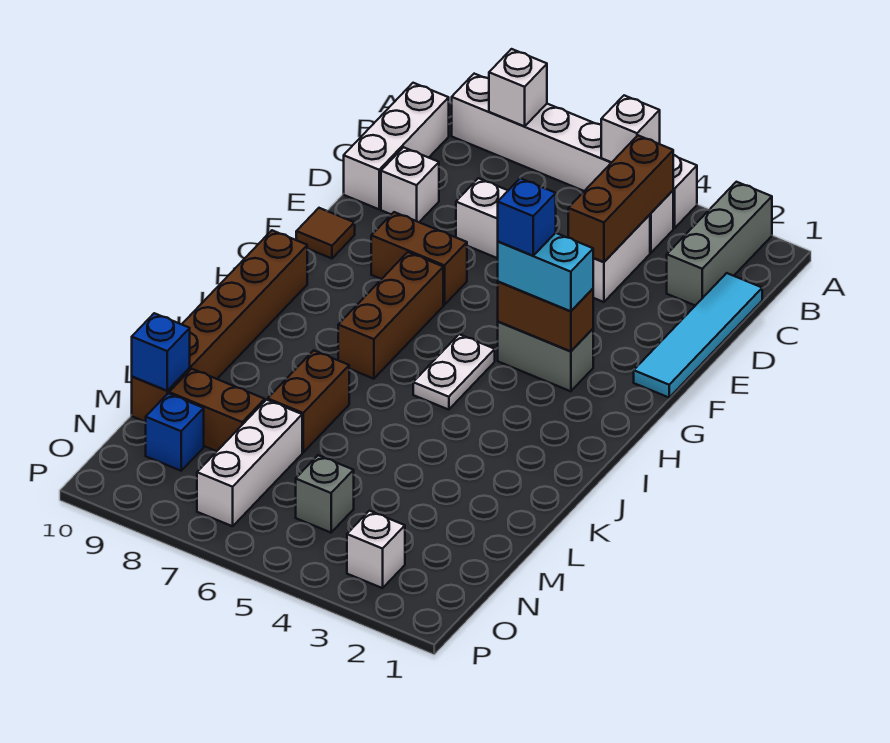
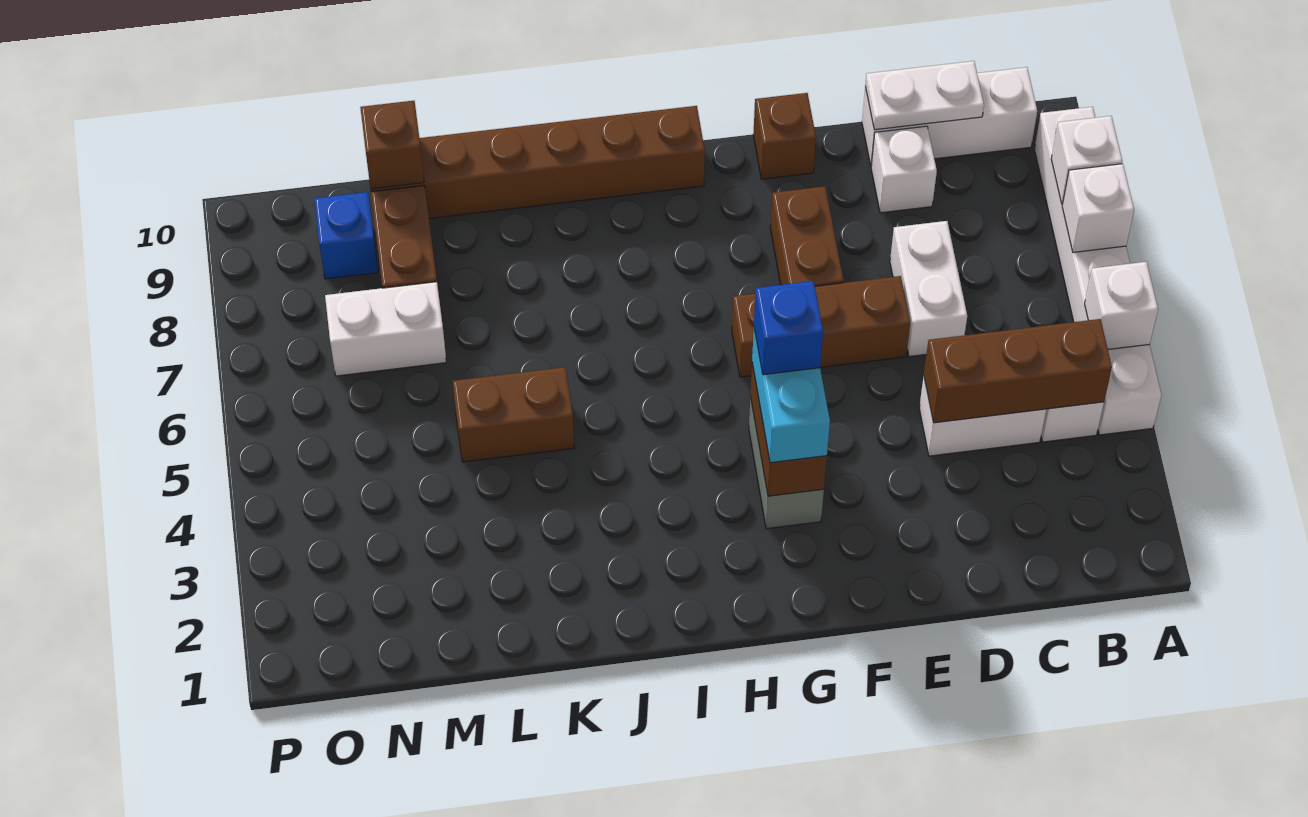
grey brick A2:C2 level 1 -> none
cyan tile C1:F1 level 1 -> none
brown tile F10 level 1 -> brown brick F10 level 1
brown brick G7:I7 level 1 -> brown brick E6:G6 level 1
white plate H5:I5 level 1 -> white plate C10:D10 level 2
brown brick K7:L7 level 1 -> brown brick K5:L5 level 1
white brick M7:O7 level 1 -> white brick M7:N7 level 1
blue brick M10 level 2 -> brown brick M10 level 2
grey brick N5 level 1 -> none
white brick O3 level 1 -> white brick A7 level 2

